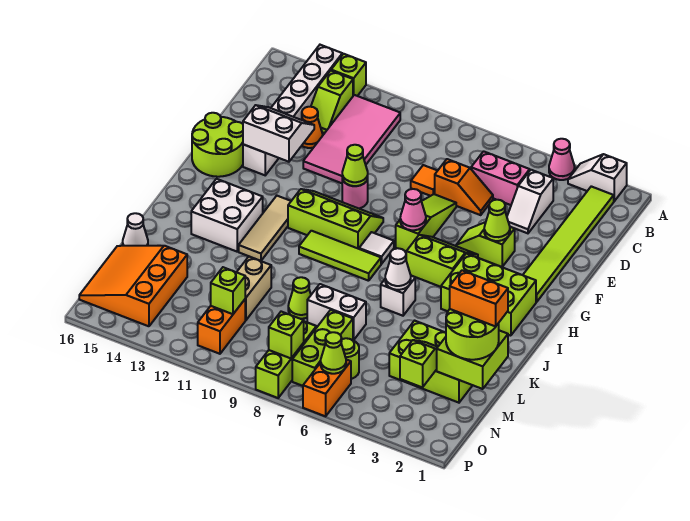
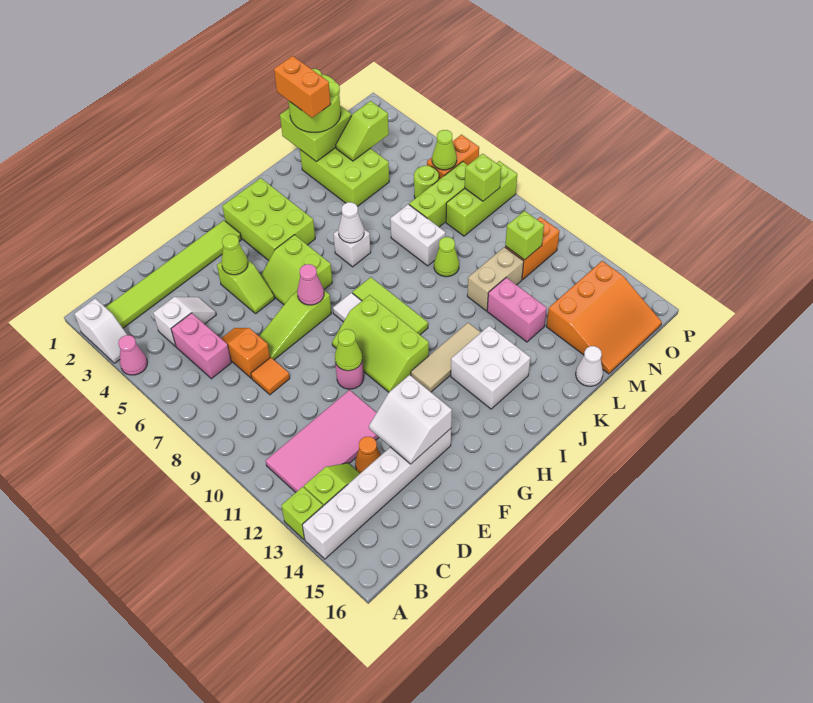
lime round brick F15:G16 level 1 -> none
none -> pink brick L12:L13 level 1

